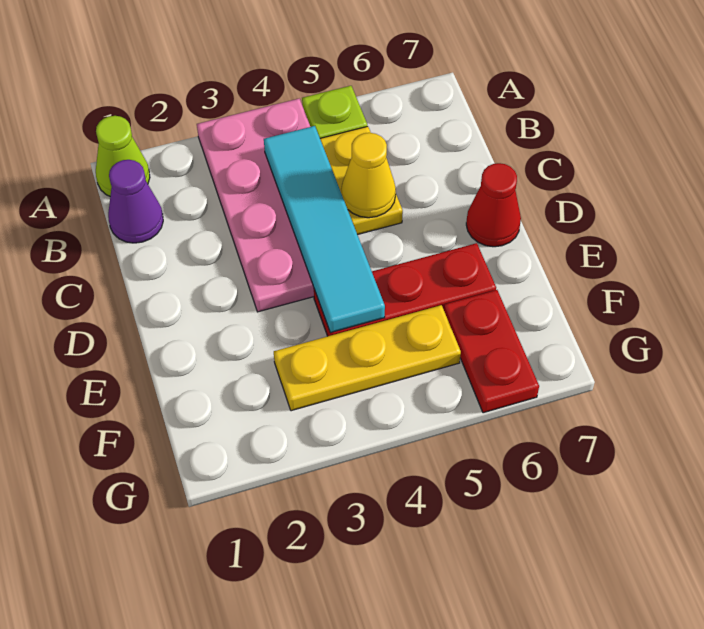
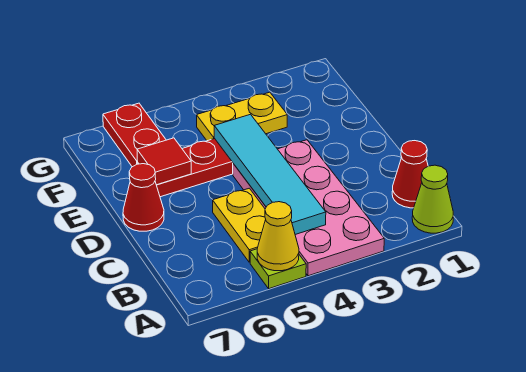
purple cone B1 level 1 -> red cone B1 level 1
yellow cone C5 level 2 -> yellow cone A5 level 2
none -> red tile E6 level 2
yellow plate F3:F5 level 1 -> yellow plate F3:F4 level 1

